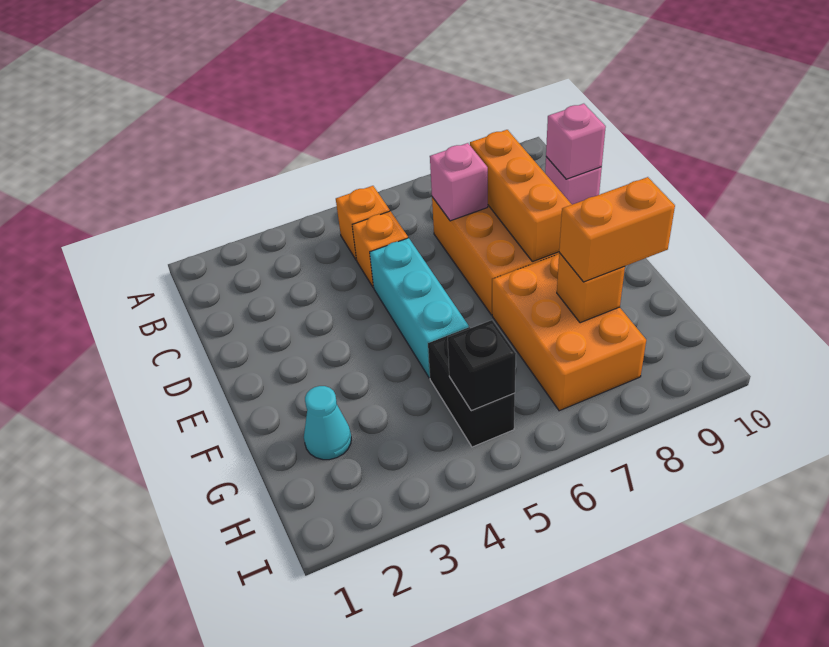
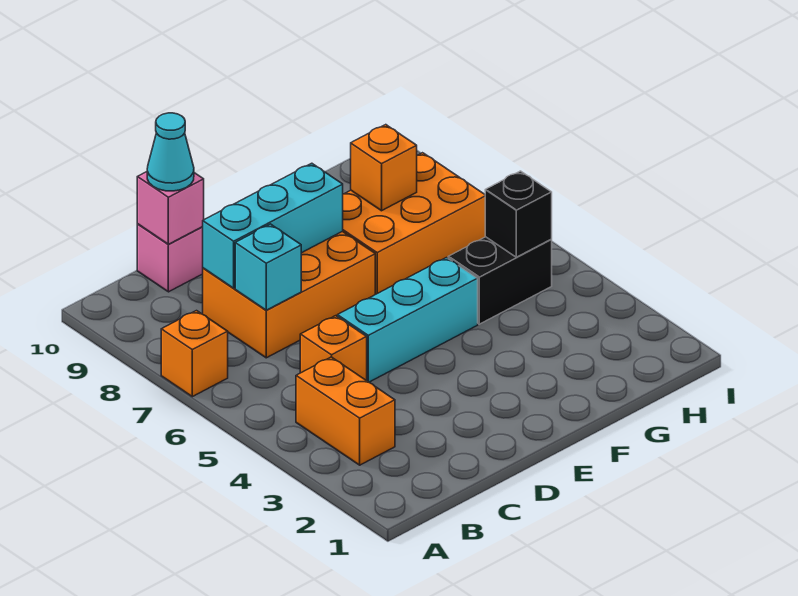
orange brick B5 level 1 -> orange brick A7 level 1
pink brick C7 level 2 -> cyan brick C7 level 2
orange brick C8:E8 level 2 -> cyan brick C8:E8 level 2
cyan cone G2 level 1 -> cyan cone C10 level 3
orange brick G8:G9 level 3 -> orange brick B3:B4 level 1

